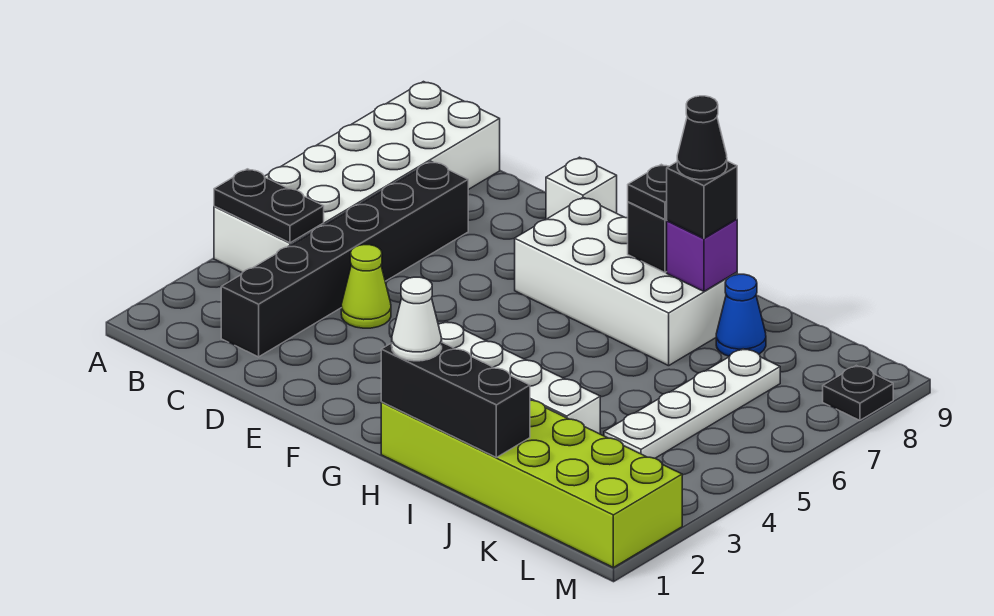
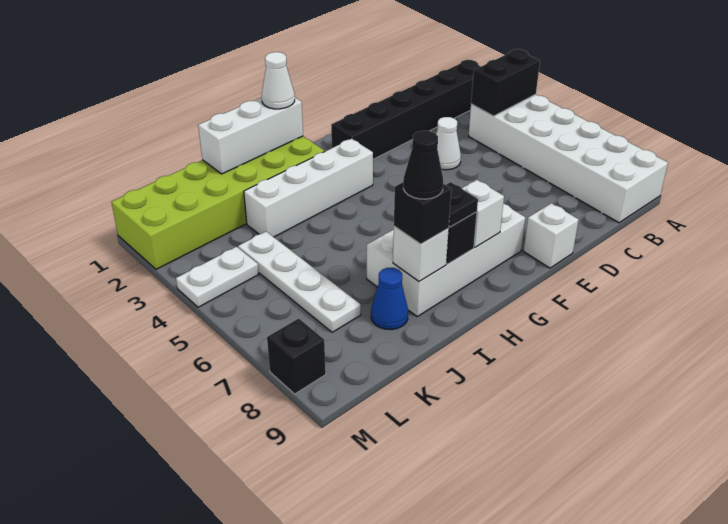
black plate A4:B4 level 2 -> black brick A4:B4 level 2
black brick C2:C7 level 1 -> black brick A2:F2 level 1
lime cone D4 level 1 -> white cone D4 level 1
none -> white brick G8 level 2
black brick H1:J1 level 2 -> white brick H1:J1 level 2
purple brick I8 level 2 -> white brick I8 level 2
none -> white plate L4:M4 level 1
black plate M8 level 1 -> black brick M8 level 1

